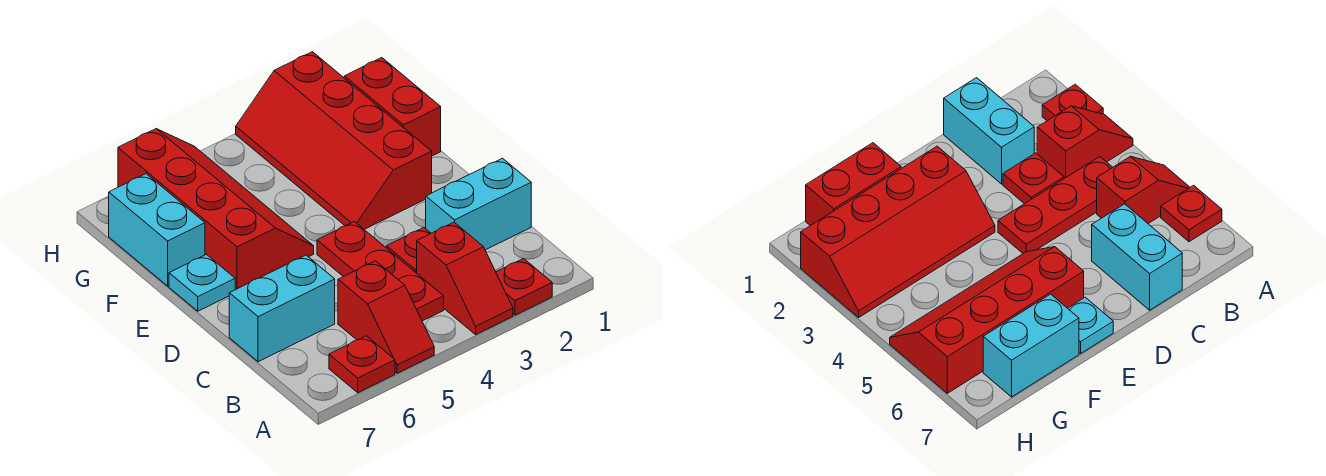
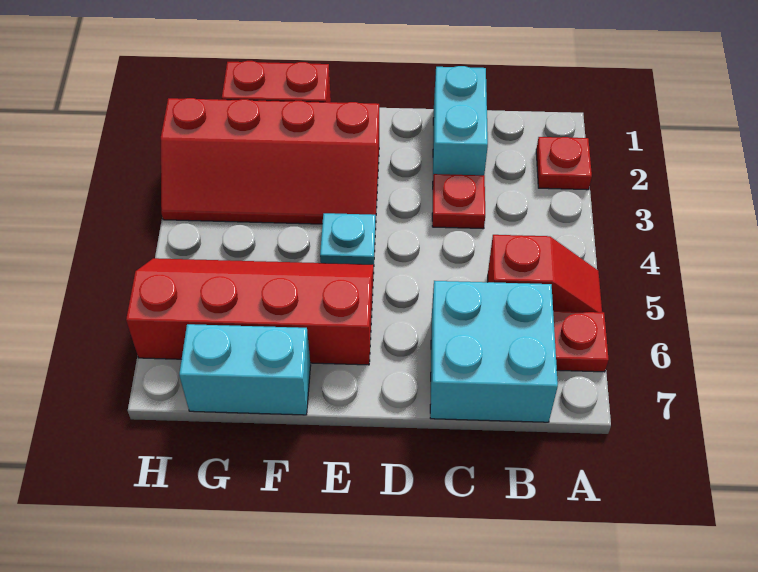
red slope A3:B3 level 1 top B -> none
red plate B4:D4 level 1 -> none
cyan brick C6:C7 level 1 -> cyan brick B6:C7 level 1
cyan plate E7 level 1 -> cyan plate E4 level 1

